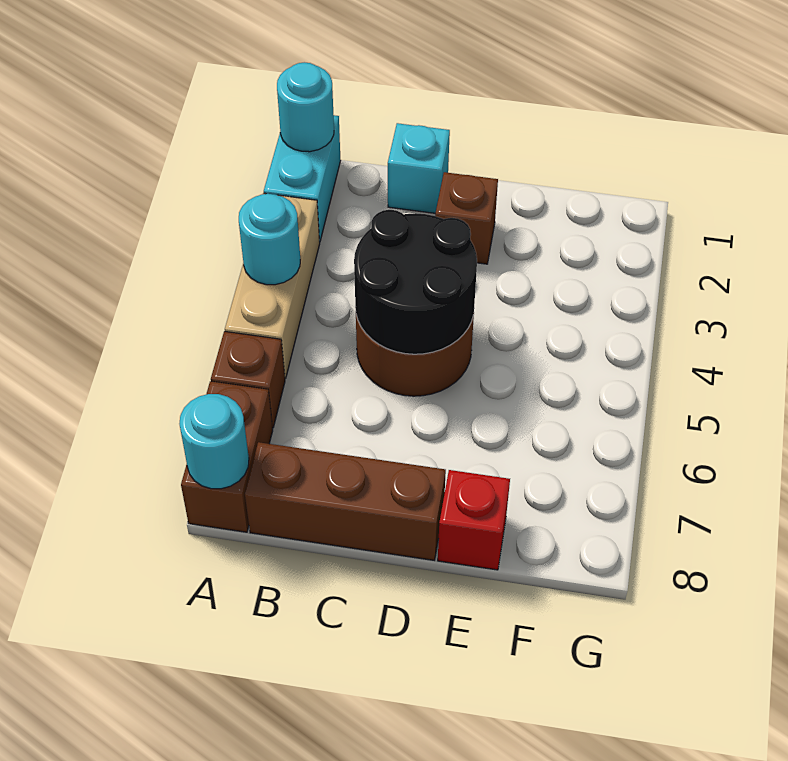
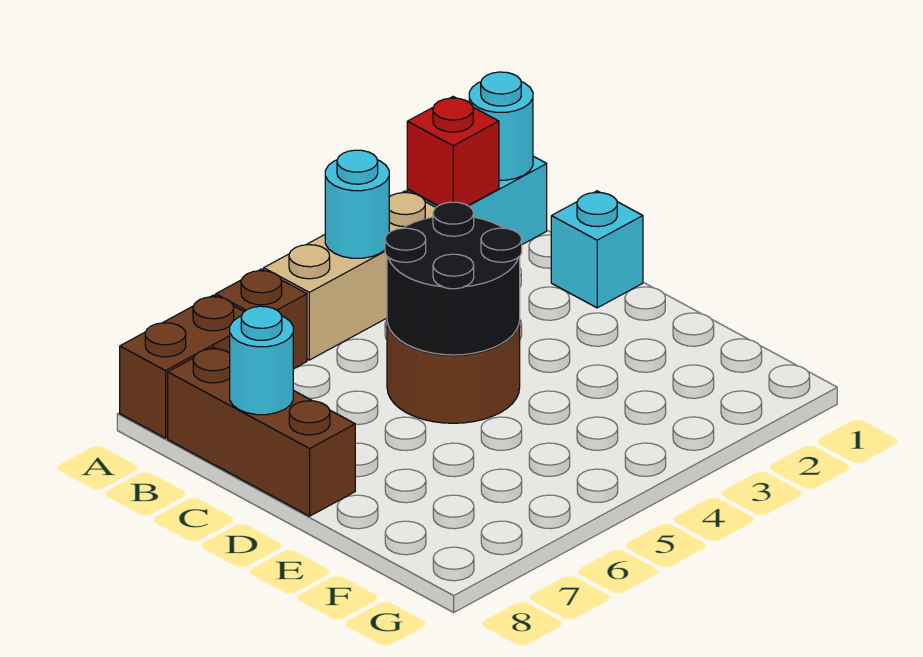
cyan round brick A8 level 2 -> cyan round brick C8 level 2
brown brick D2 level 1 -> none
red brick E8 level 1 -> red brick A2 level 2

